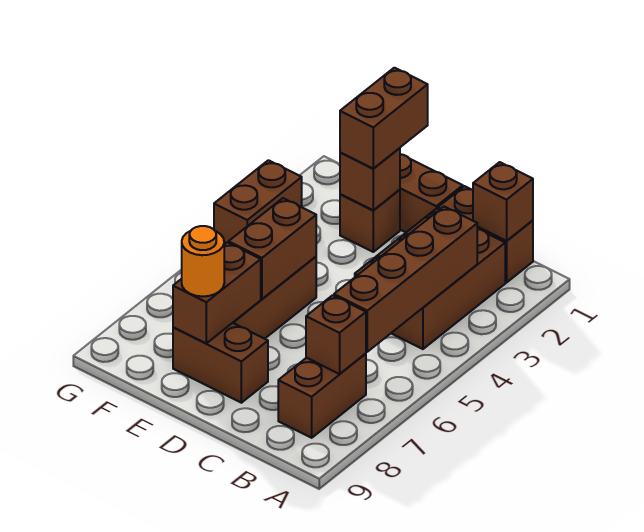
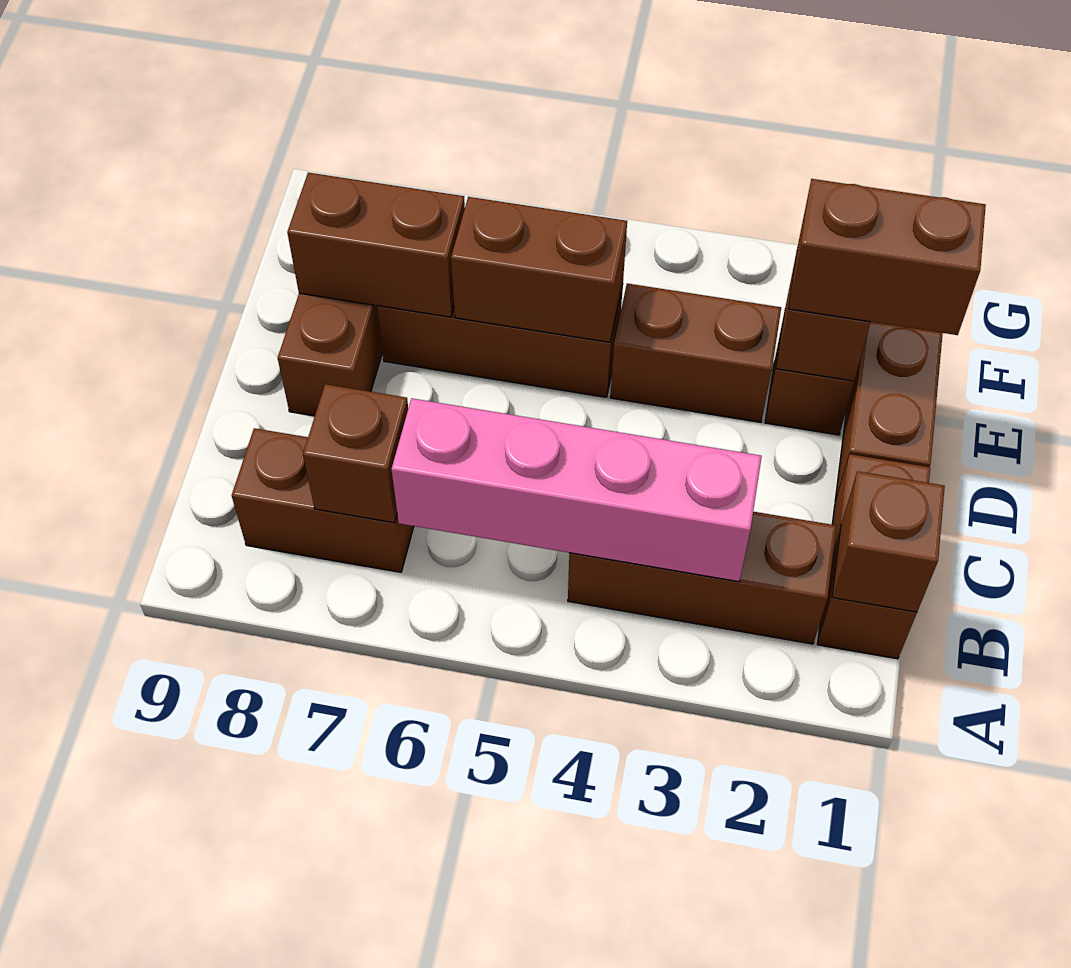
brown brick B2:C4 level 1 -> brown brick B2:B4 level 1
brown brick B3:B6 level 2 -> pink brick B3:B6 level 2
orange round brick E8 level 3 -> none
brown brick G3:G4 level 1 -> brown brick E3:E4 level 1

